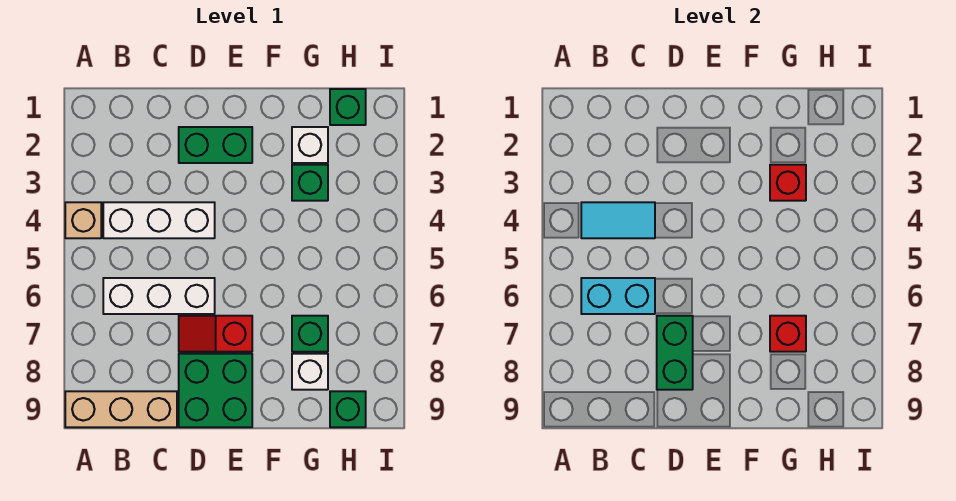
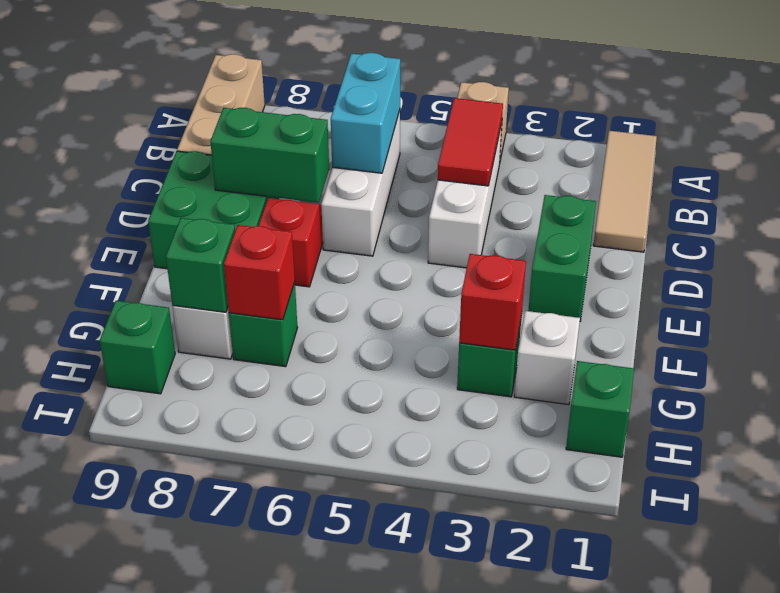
none -> tan tile A1:C1 level 1
cyan tile B4:C4 level 2 -> red tile B4:C4 level 2
none -> green brick G8 level 2

